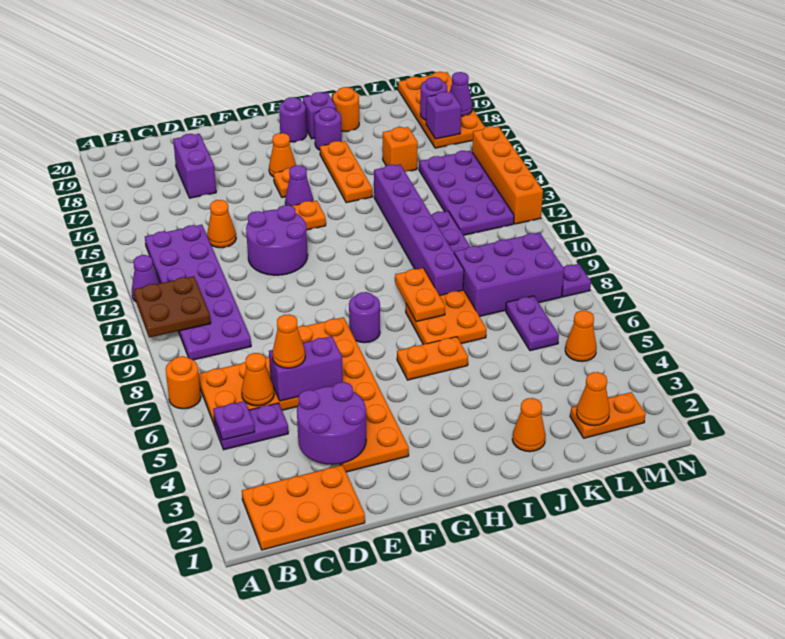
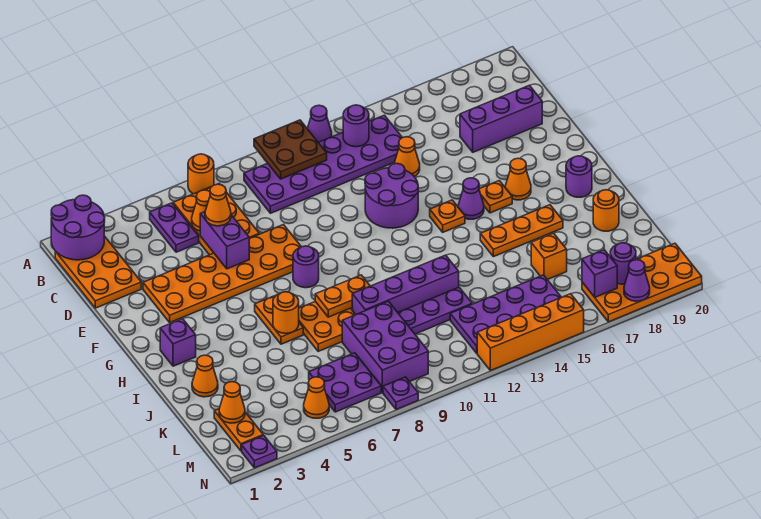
purple plate B5 level 2 -> purple plate N2 level 1
purple round brick D3:E4 level 2 -> purple round brick A1:B2 level 2
purple brick D17:D18 level 1 -> purple brick D17:D19 level 1
none -> orange round brick I6 level 2
purple round brick I18 level 1 -> purple round brick B13 level 2
purple brick I19 level 1 -> purple brick H2 level 1
purple brick J9:J14 level 1 -> purple brick J9:J12 level 1
purple plate L6:L7 level 1 -> purple plate L6:M7 level 1

